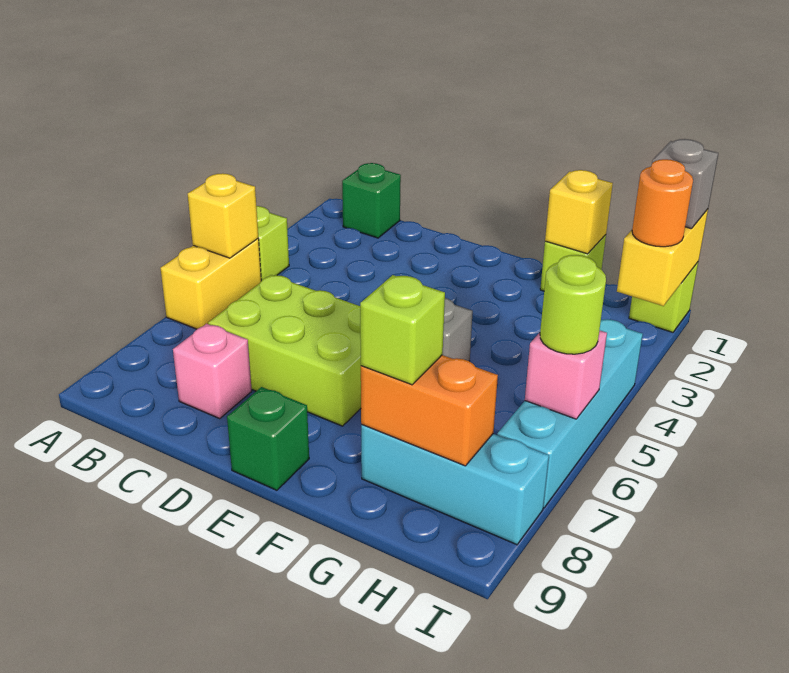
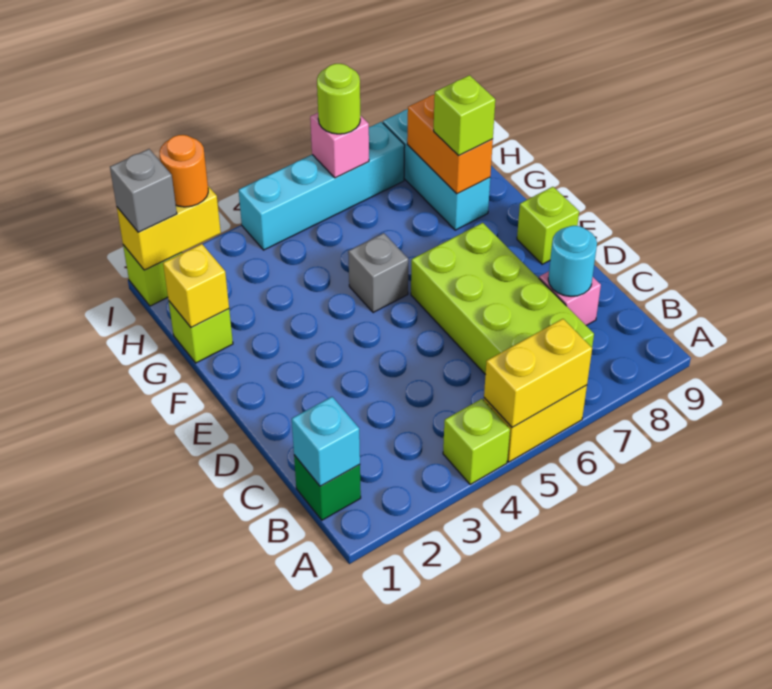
yellow brick A5 level 2 -> yellow brick A5:A6 level 2
none -> cyan brick B1 level 2
lime brick C6:E7 level 1 -> lime brick B6:E7 level 1
none -> cyan round brick C8 level 2
green brick E9 level 1 -> lime brick E9 level 1

